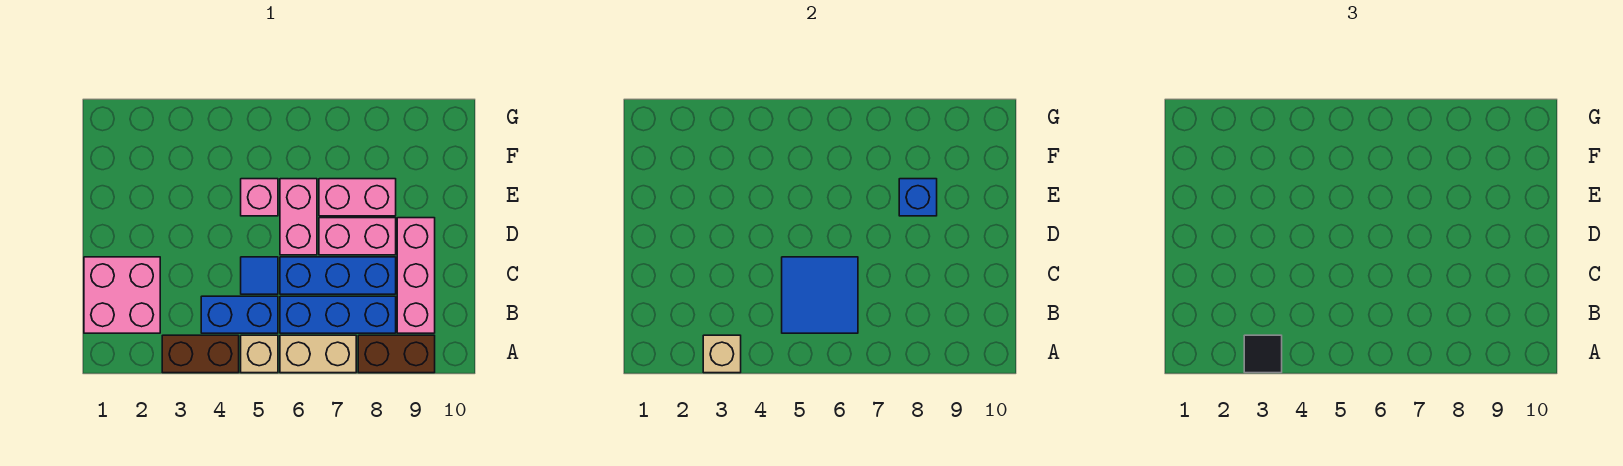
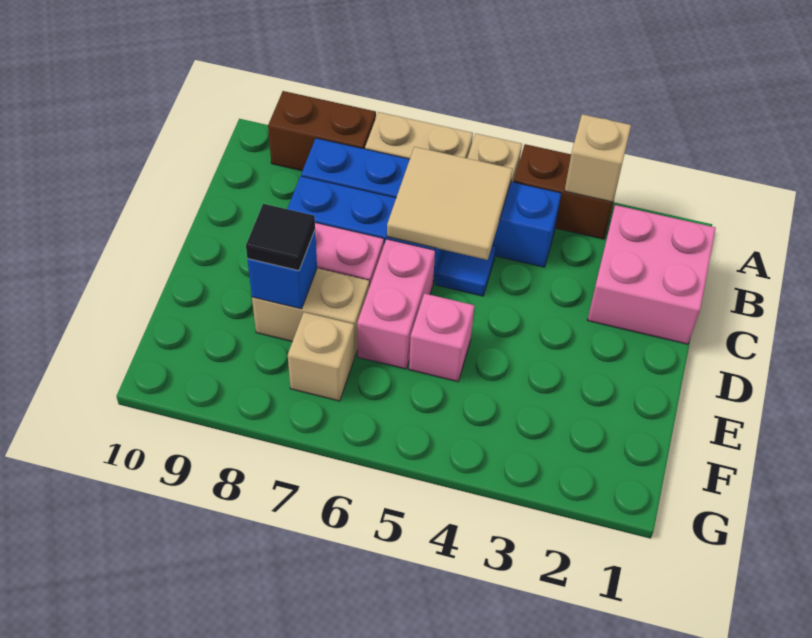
black tile A3 level 3 -> black tile E8 level 3
blue tile B5:C6 level 2 -> tan tile B5:C6 level 2
pink brick B9:D9 level 1 -> none
pink brick E7:E8 level 1 -> tan brick E7:E8 level 1
none -> tan brick F7 level 1

